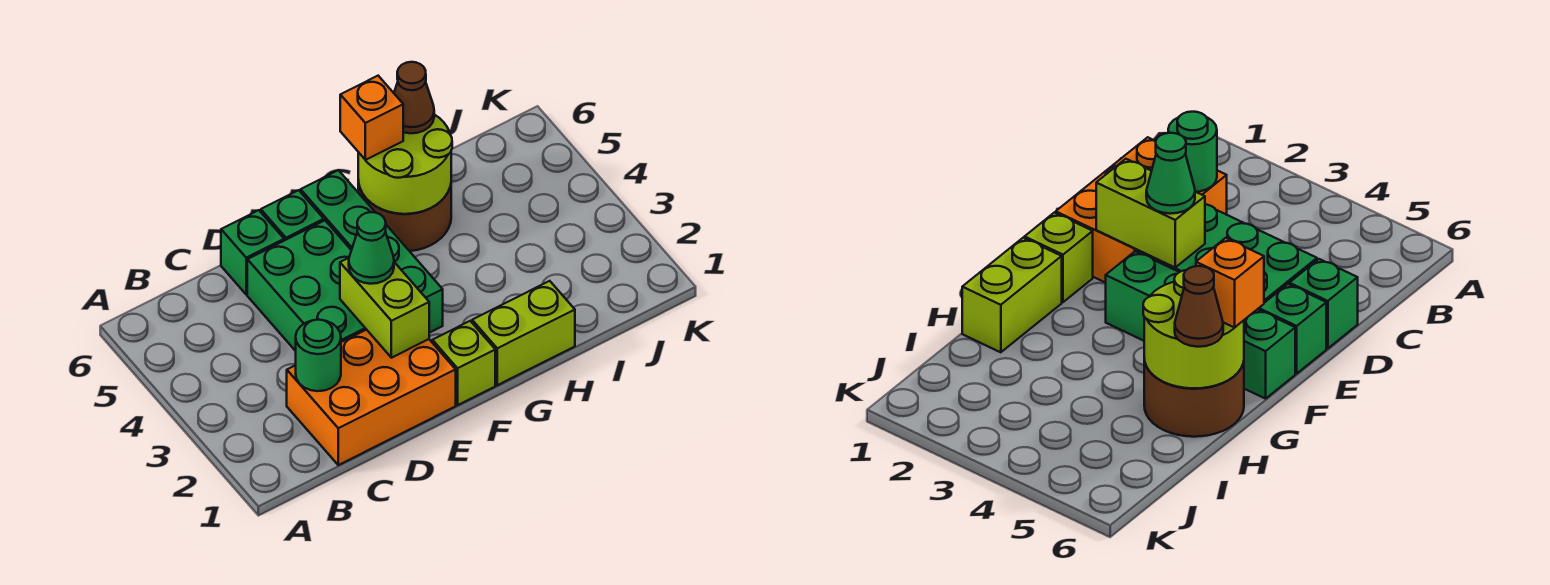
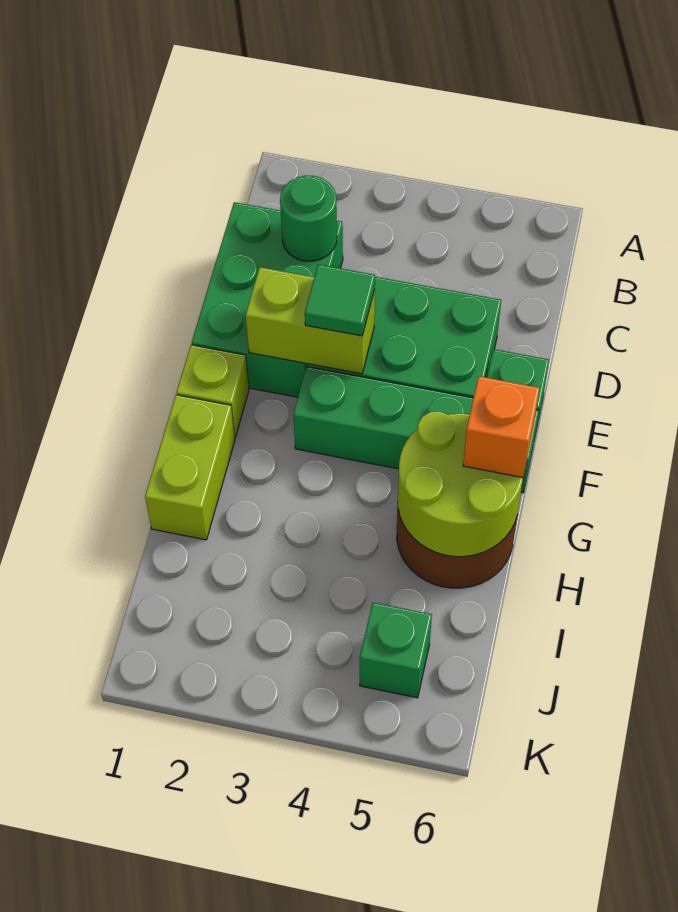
orange brick C1:E2 level 1 -> green brick C1:E2 level 1
green brick D6 level 1 -> green brick J5 level 1
green cone E3 level 3 -> green tile E3 level 3
brown cone H6 level 3 -> none

